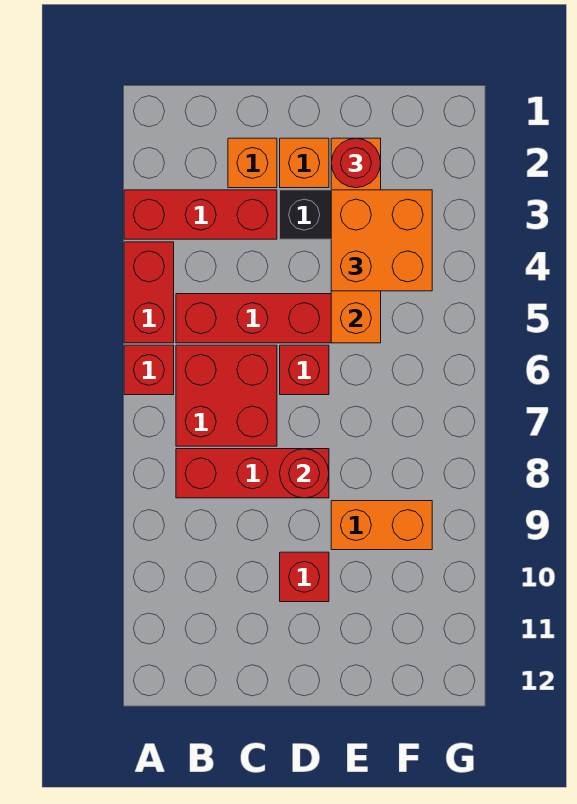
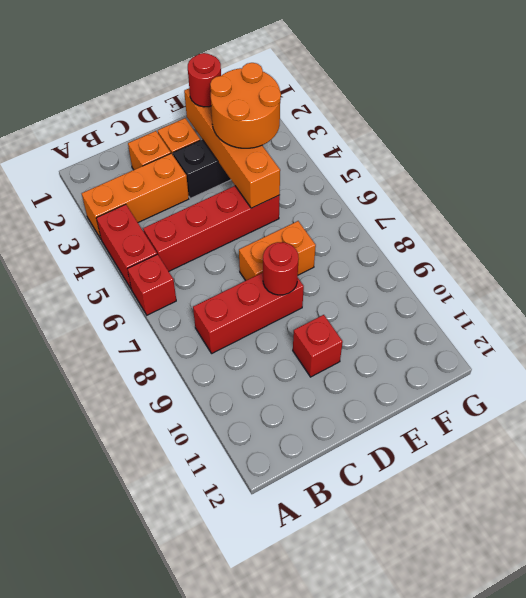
red brick A3:C3 level 1 -> orange brick A3:C3 level 1
red brick B6:C7 level 1 -> none
red brick D6 level 1 -> none
orange brick E3:F4 level 3 -> orange round brick E3:F4 level 3
orange brick E9:F9 level 1 -> orange brick D7:E7 level 1

